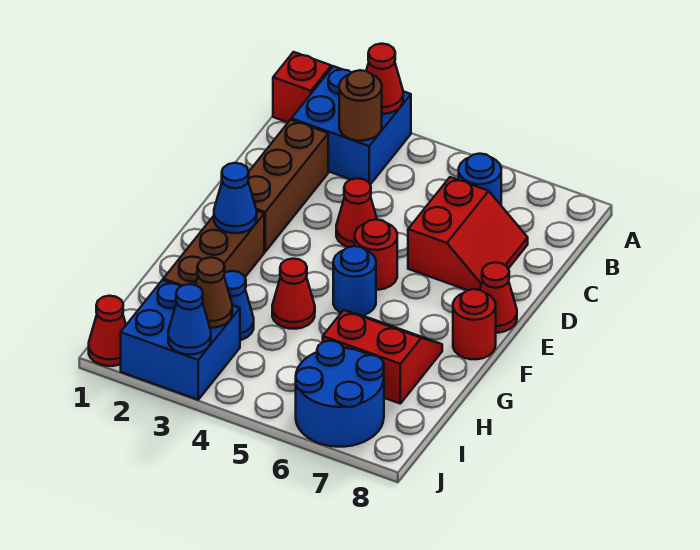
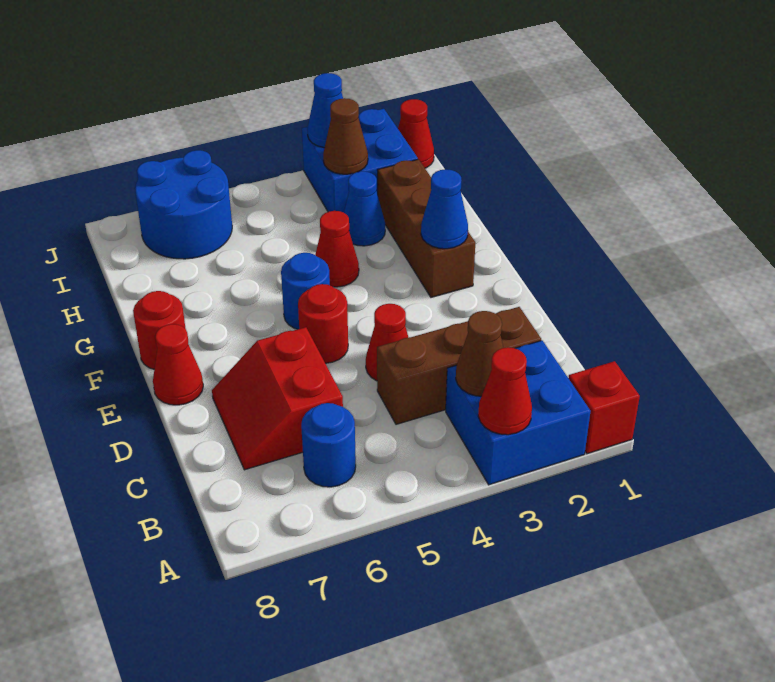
brown round brick B3 level 2 -> brown cone B3 level 2
brown brick C2:E2 level 1 -> brown brick C2:C4 level 1
red slope G6:H7 level 1 top H -> none

